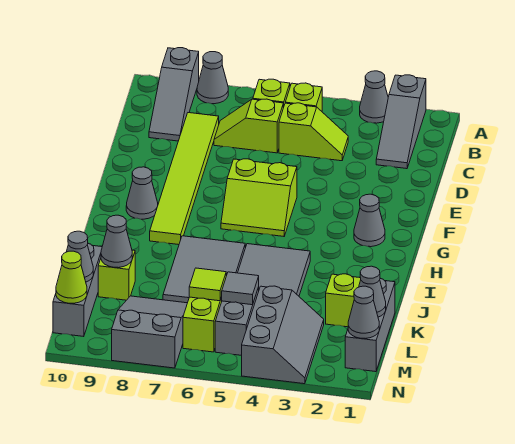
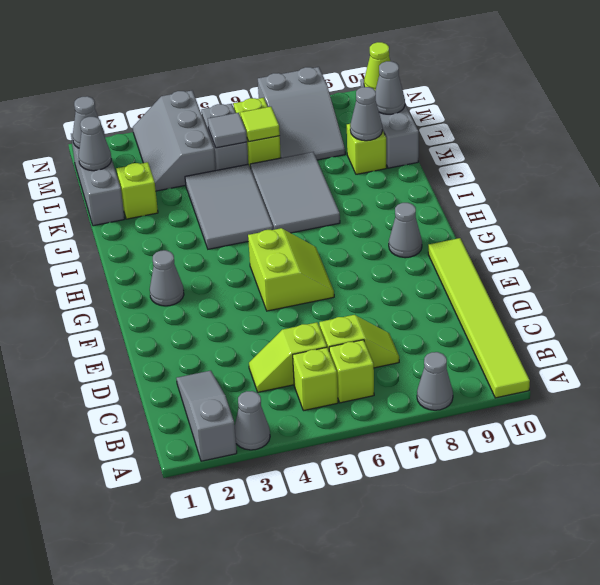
grey slope A9:C9 level 1 top A -> none
lime tile C8:H8 level 1 -> lime tile A10:F10 level 1
lime slope F5:G6 level 1 top F -> lime slope F5:G6 level 1 top 5

